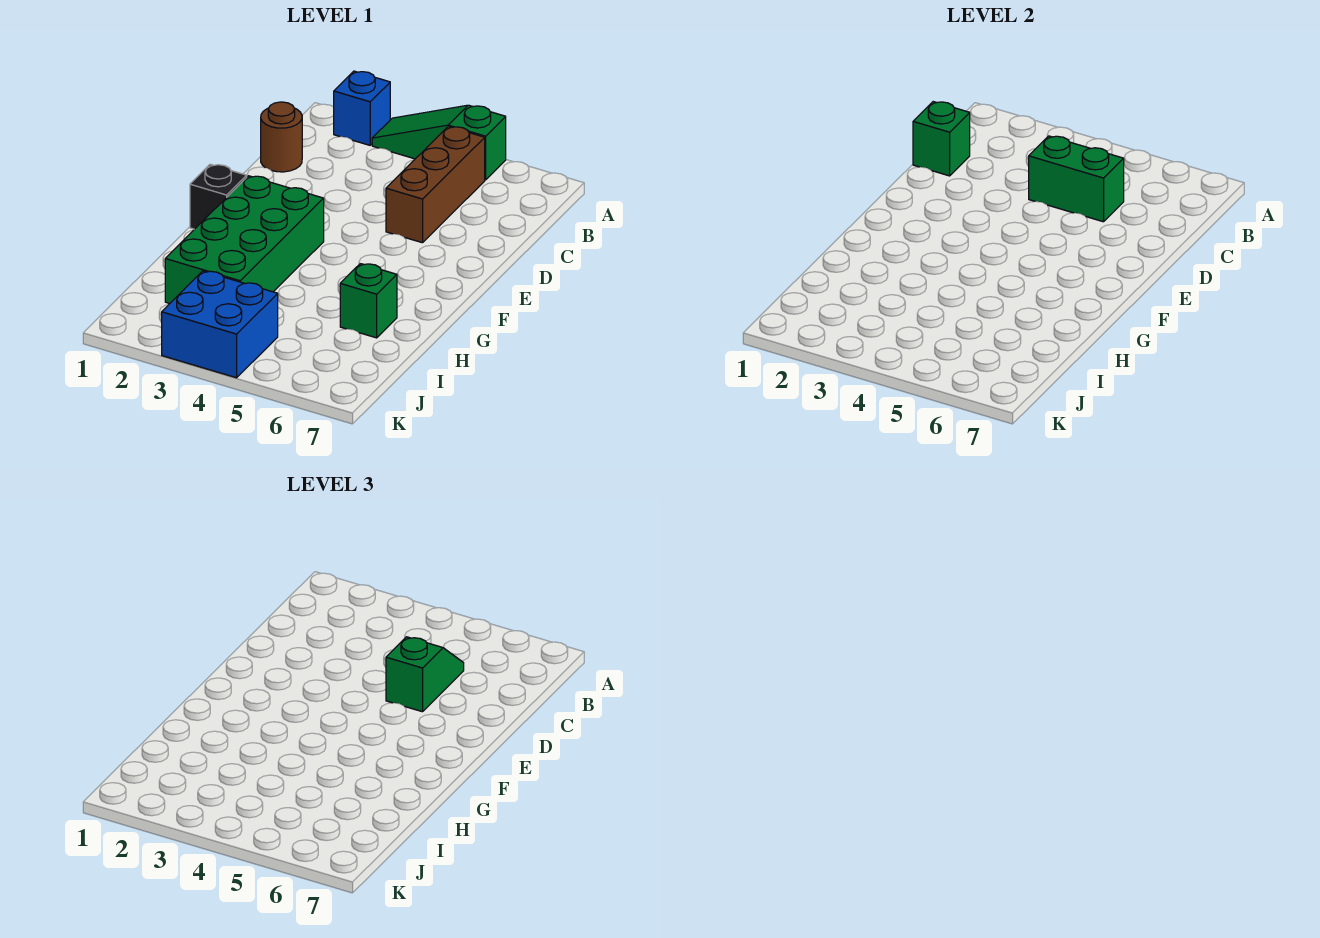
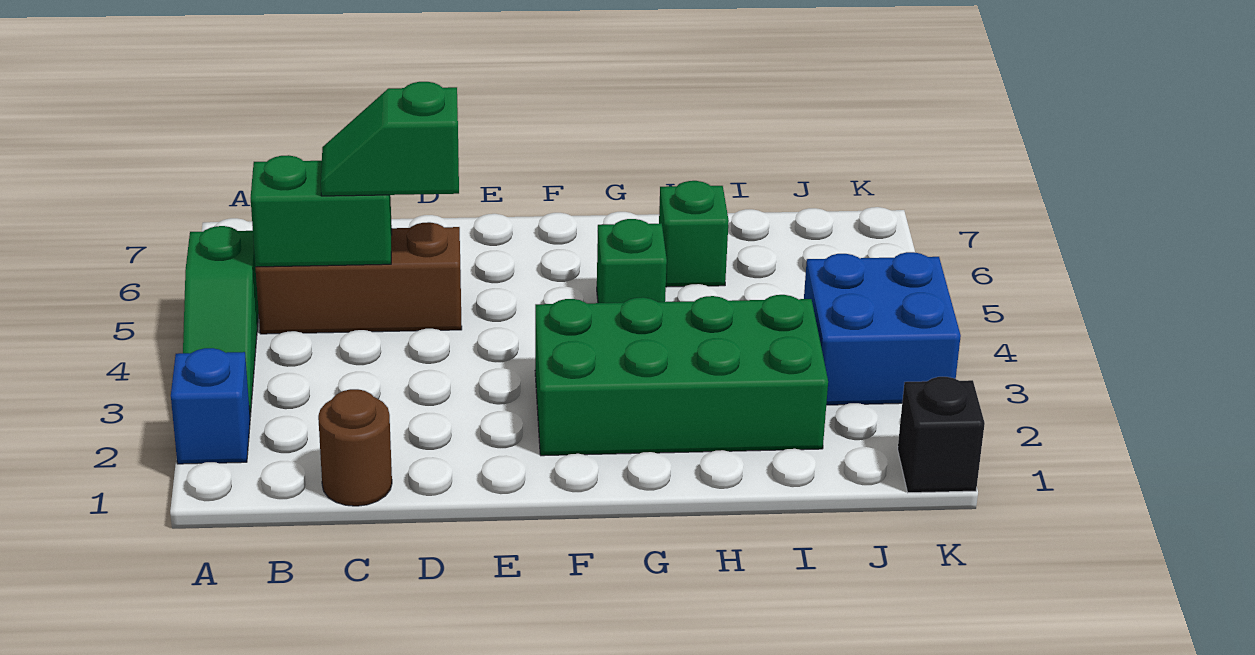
green brick C1 level 2 -> green brick G5 level 1
green brick C4:C5 level 2 -> green brick B5:C5 level 2
black brick F1 level 1 -> black brick K1 level 1

